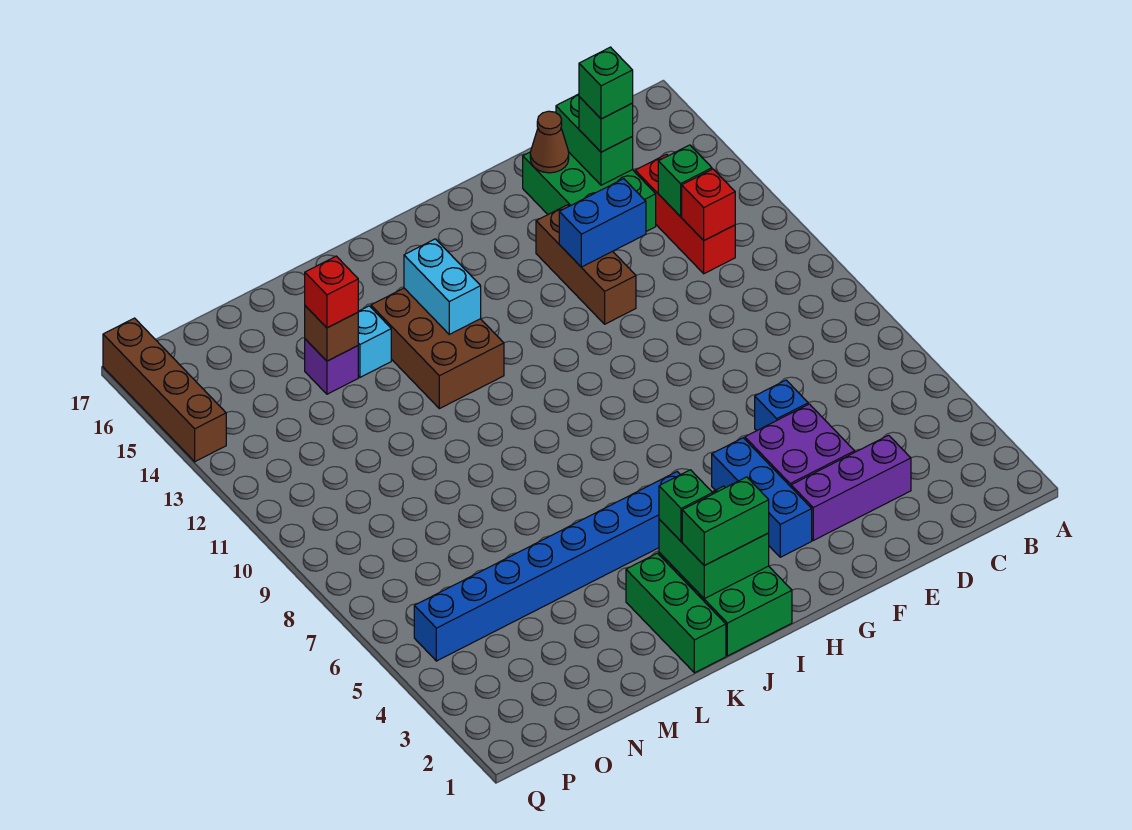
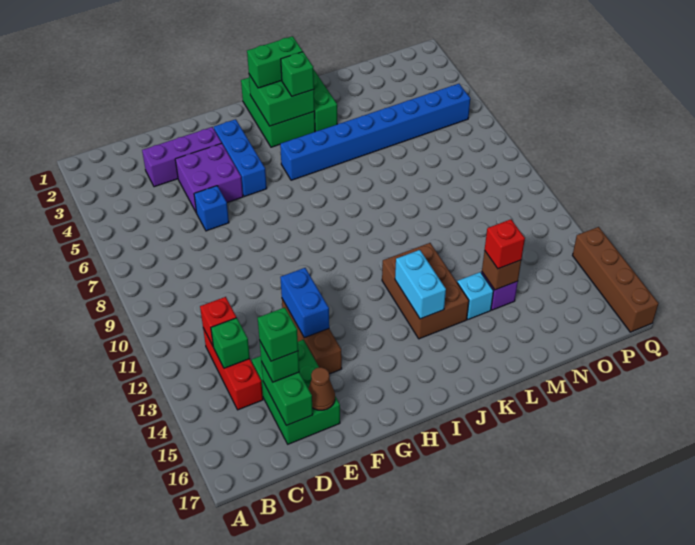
blue brick E13:F13 level 2 -> blue brick F12:F13 level 2

